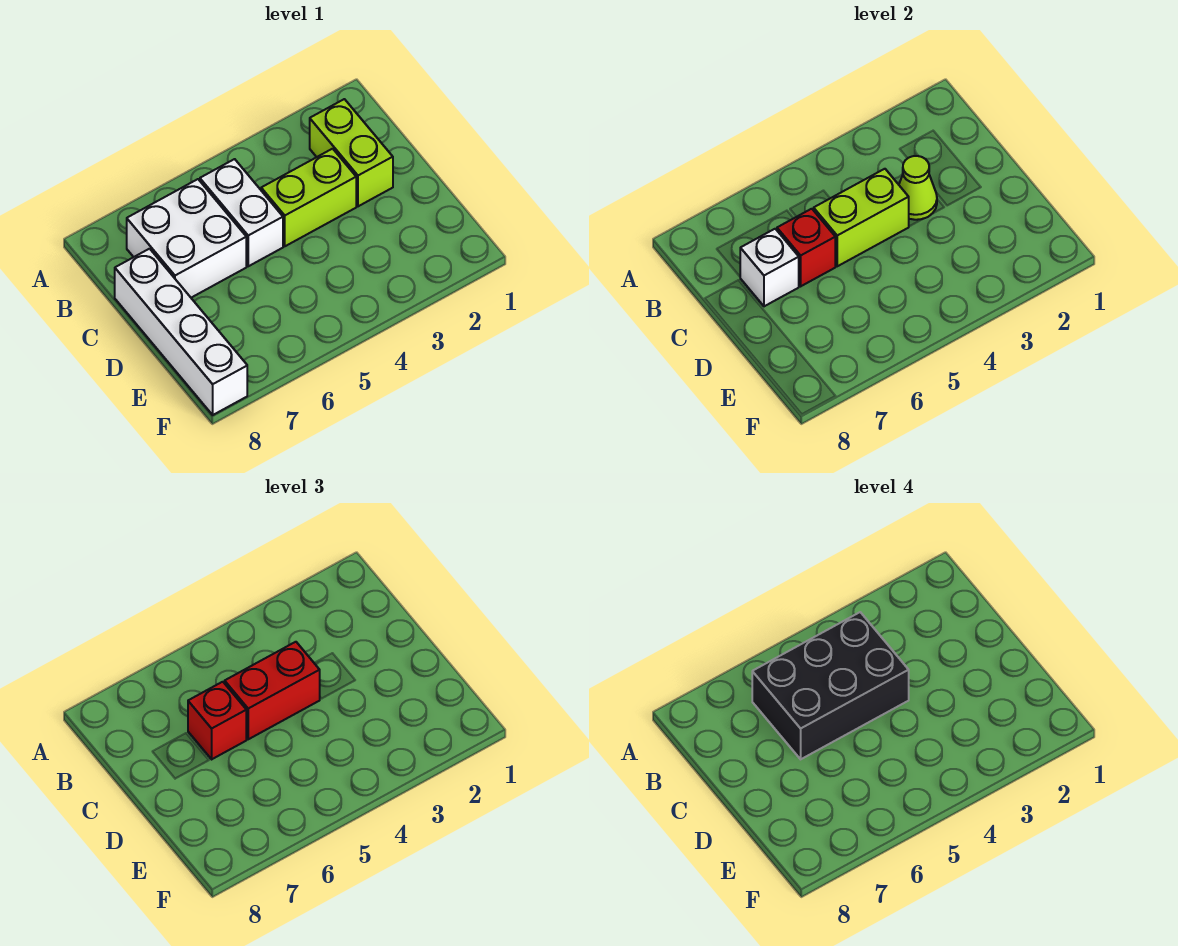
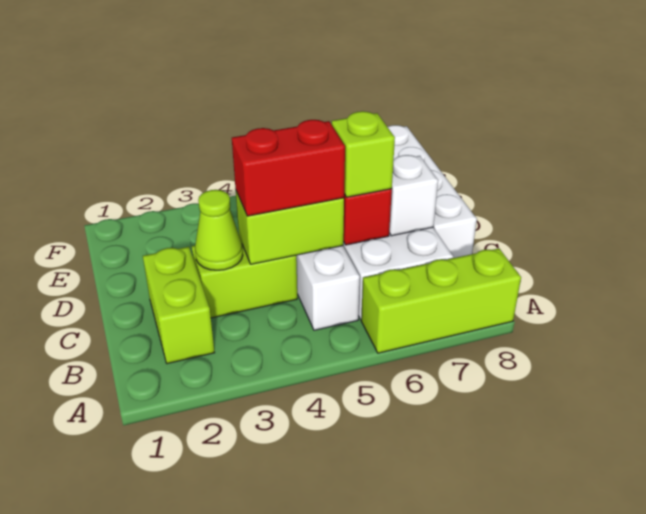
none -> lime brick A6:A8 level 1
black brick B4:C6 level 4 -> none
red brick C6 level 3 -> lime brick C6 level 3

